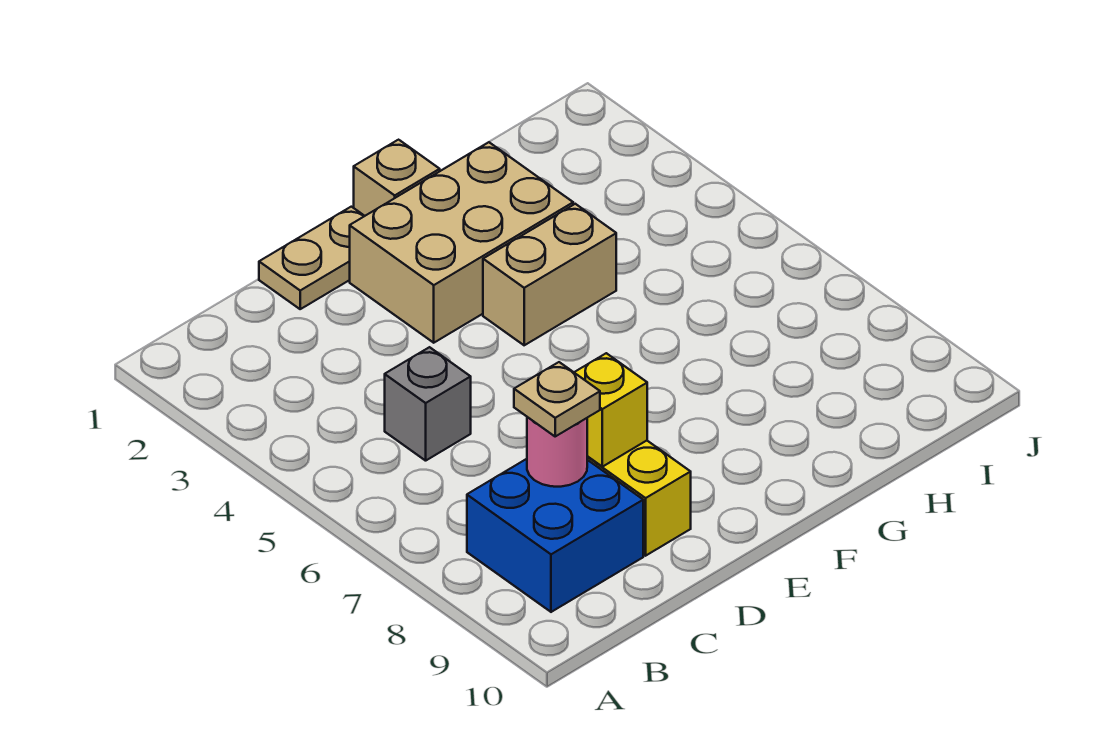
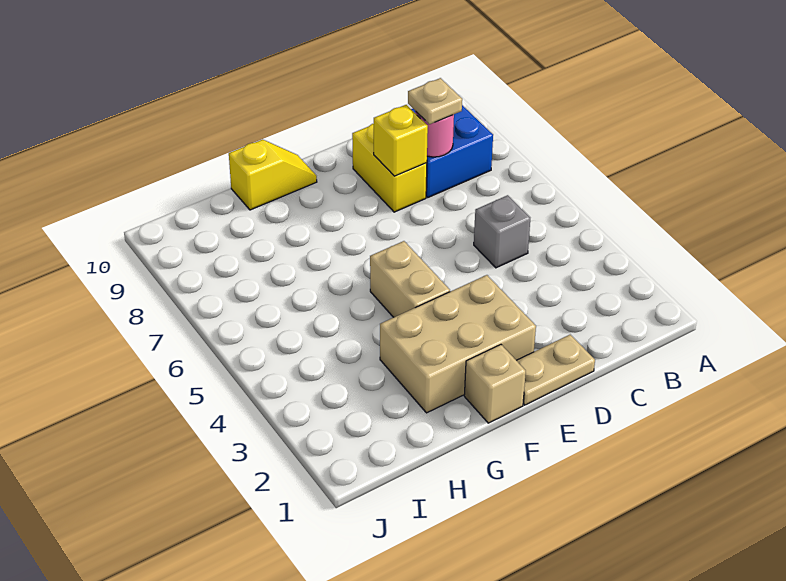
tan brick F4:G4 level 1 -> tan brick F4:F5 level 1
none -> yellow slope F10:G10 level 1 top G

